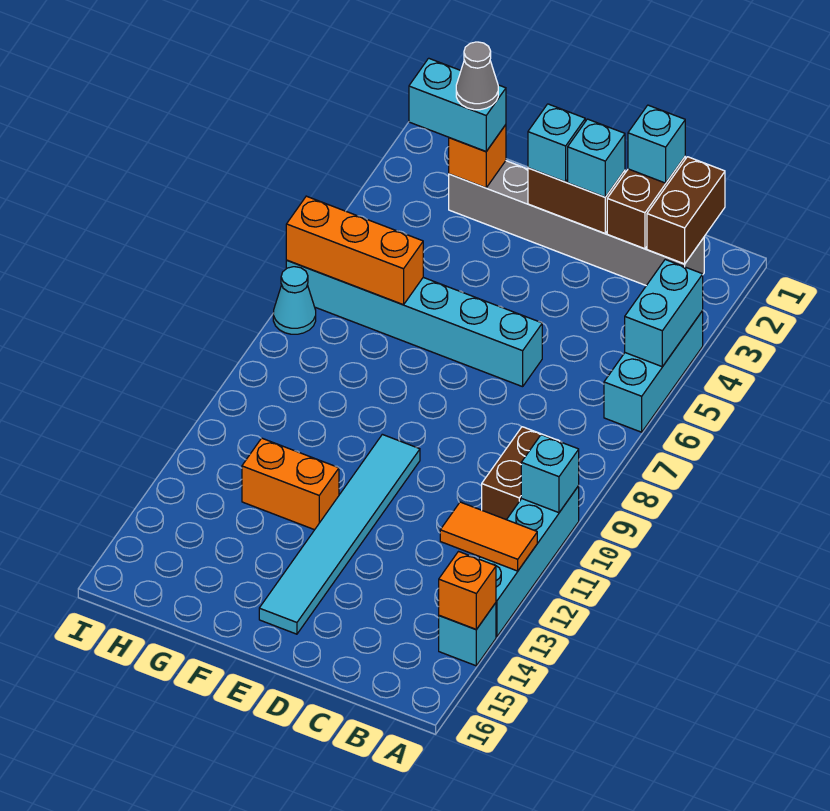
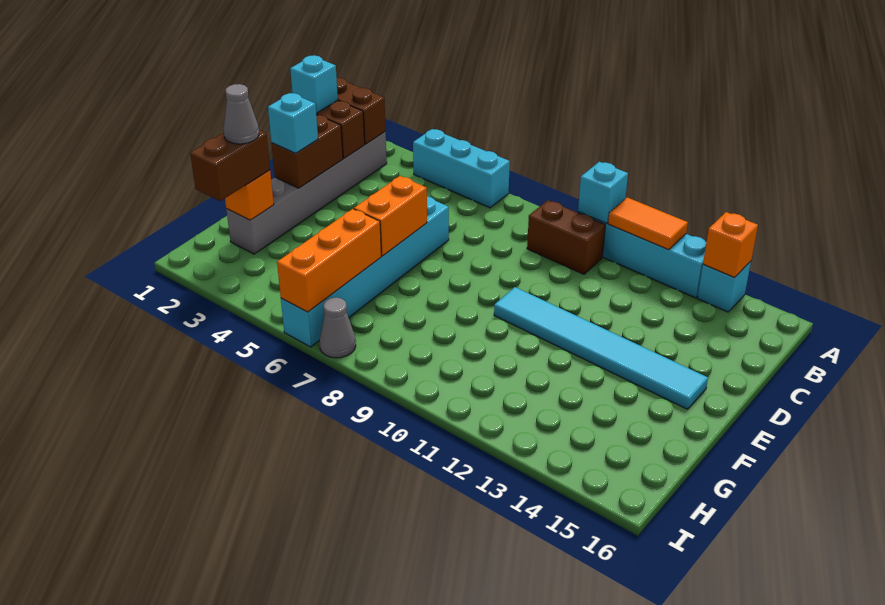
cyan brick A4:A5 level 2 -> none
orange tile A12:B12 level 2 -> orange tile A11:A12 level 2
cyan brick D2 level 3 -> none
orange brick F12:G12 level 1 -> orange brick E6:F6 level 2
cyan brick G2:H2 level 3 -> brown brick G2:H2 level 3
cyan cone I7 level 1 -> grey cone I7 level 1

